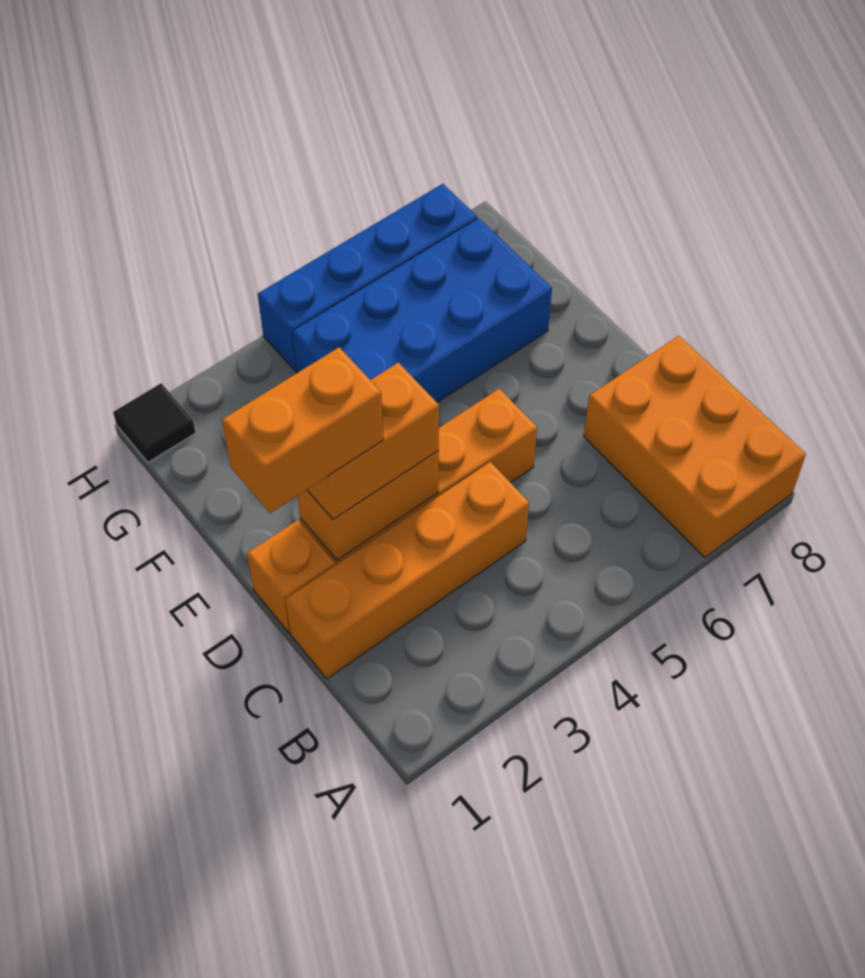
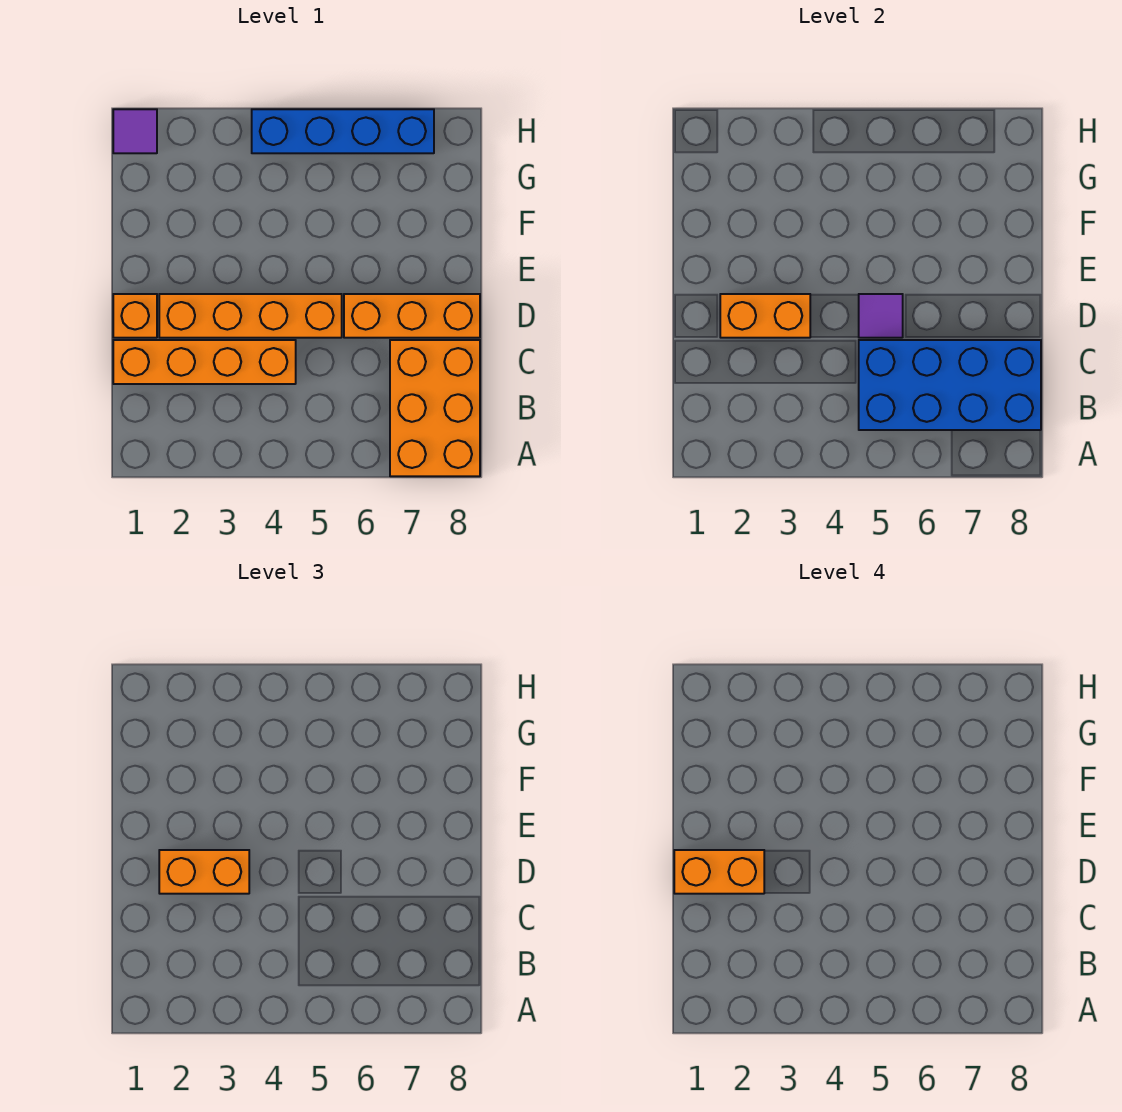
none -> purple tile D5 level 2
none -> orange brick D6:D8 level 1
blue brick F4:G7 level 1 -> blue brick B5:C8 level 2
black tile H1 level 1 -> purple tile H1 level 1

